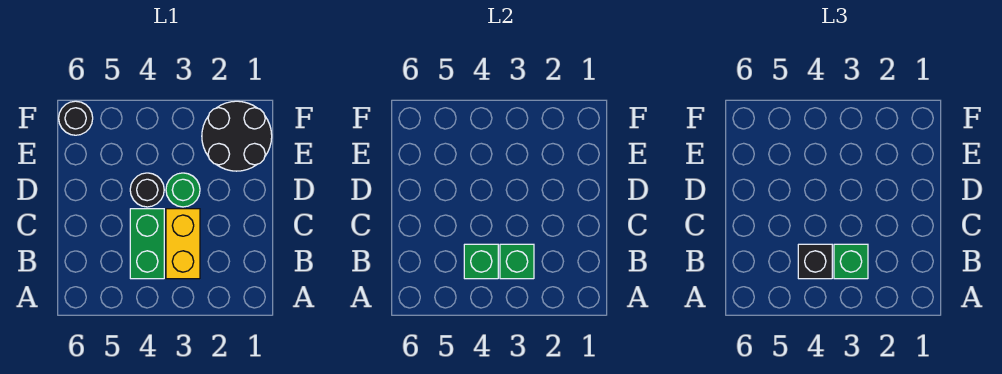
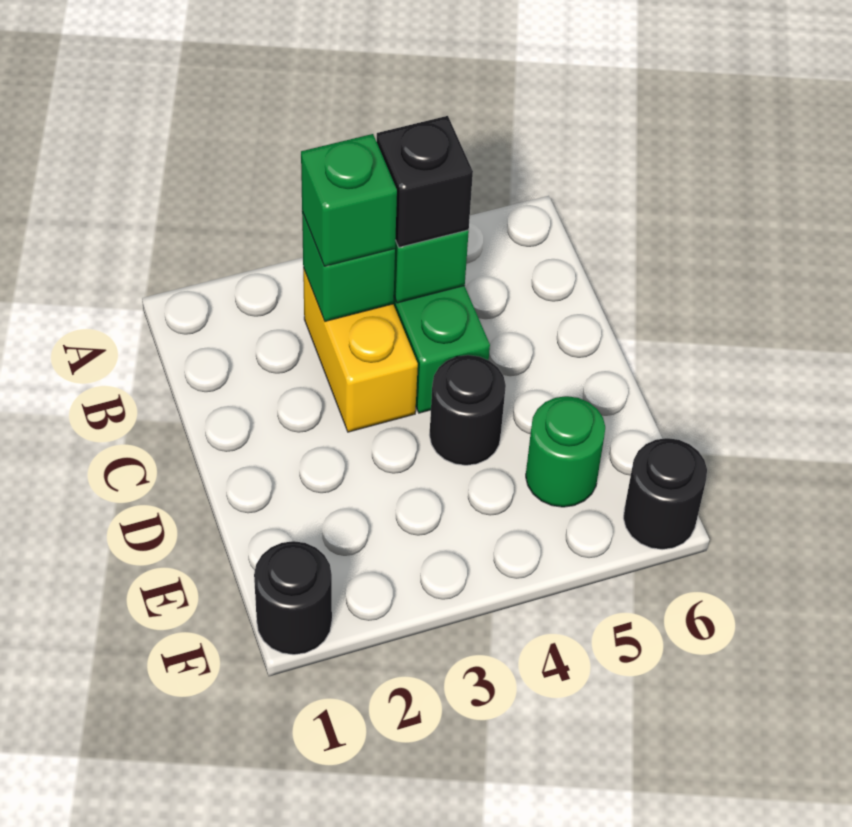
green round brick D3 level 1 -> green round brick E5 level 1
black round brick E1:F2 level 1 -> black round brick F1 level 1

